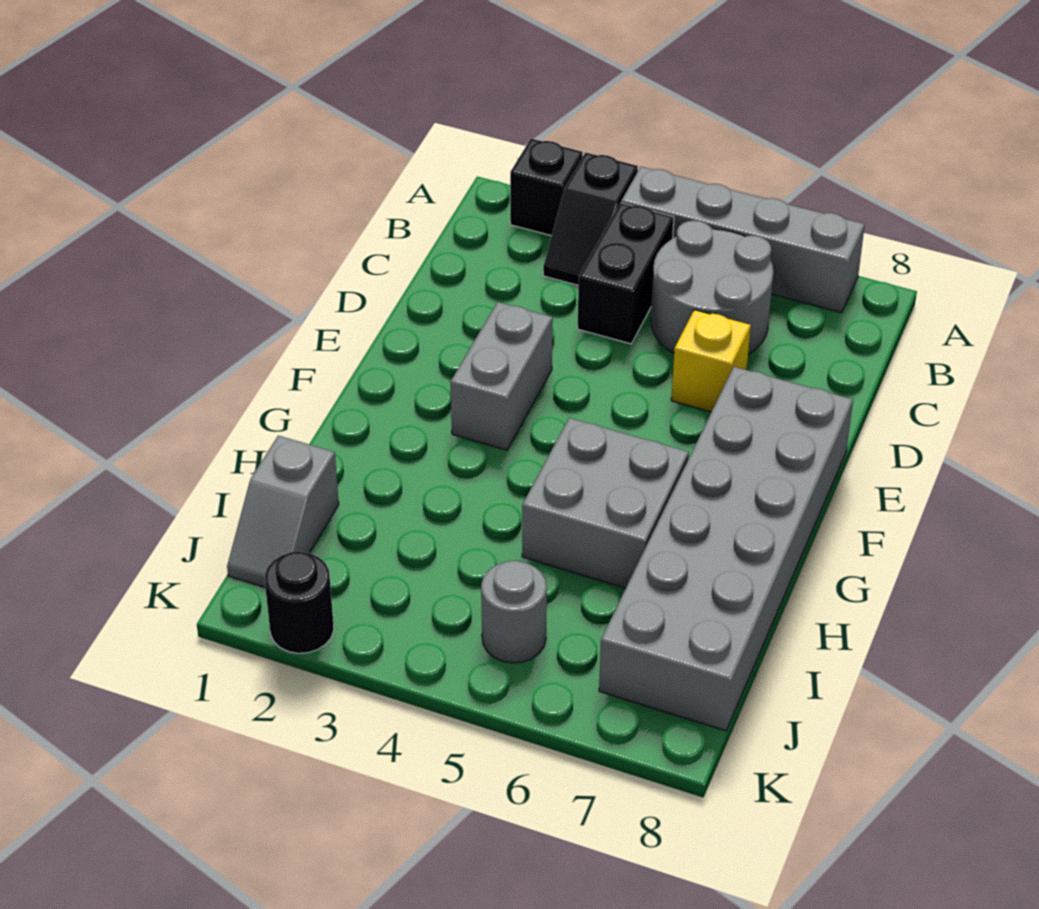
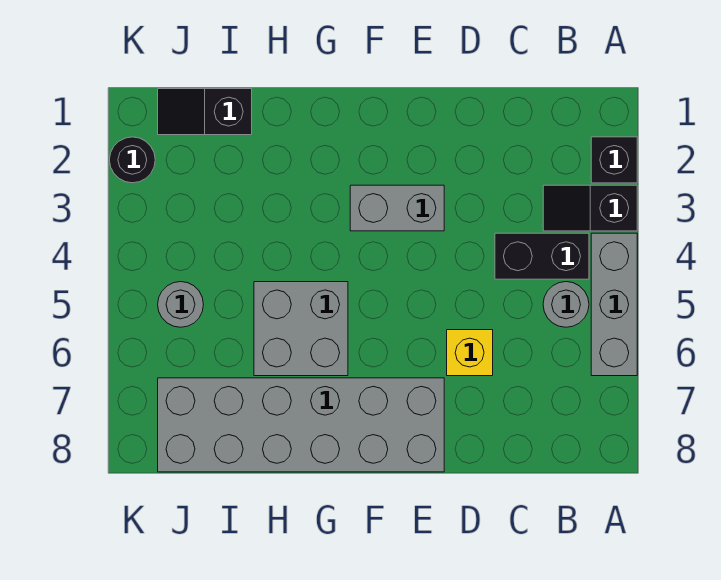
grey brick A4:A7 level 1 -> grey brick A4:A6 level 1
grey round brick B5:C6 level 1 -> grey round brick B5 level 1
grey slope I1:J1 level 1 top I -> black slope I1:J1 level 1 top I

